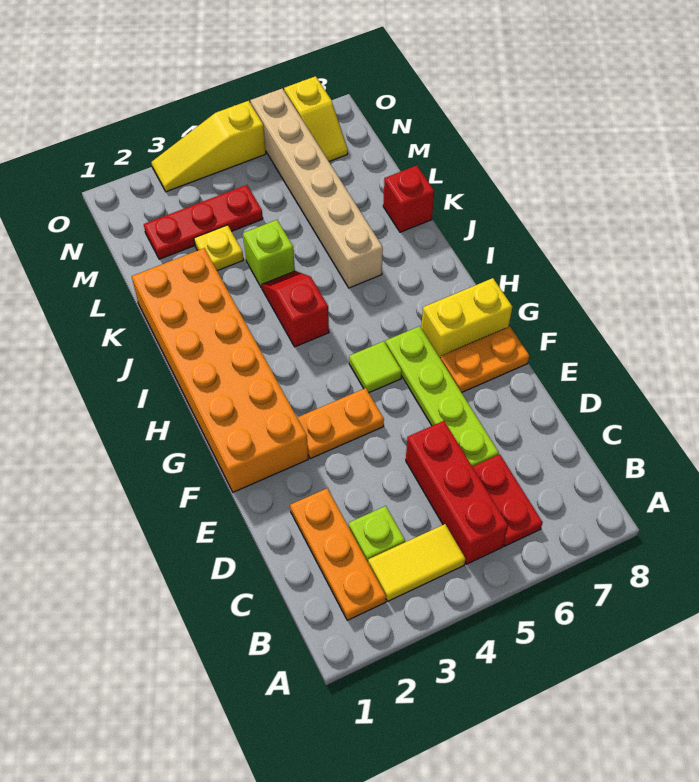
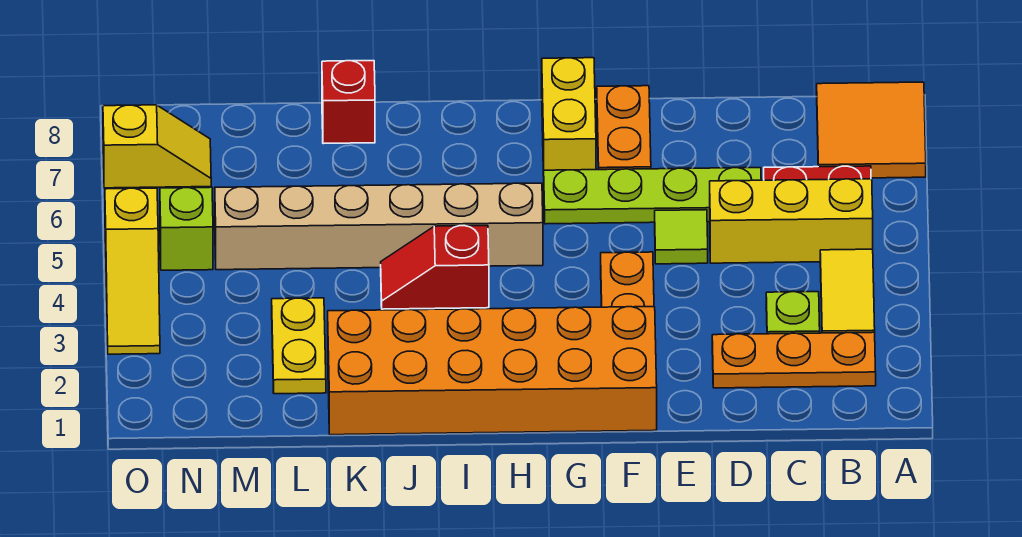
none -> orange tile A7:B8 level 1
red brick B5:D5 level 1 -> yellow brick B5:D5 level 1
lime tile G5 level 1 -> lime tile E5 level 1
tan brick J6:O6 level 1 -> tan brick H5:M5 level 1
lime brick K4 level 1 -> lime brick N5 level 1
yellow plate L3 level 1 -> yellow plate L2:L3 level 1
red plate M2:M4 level 1 -> none

